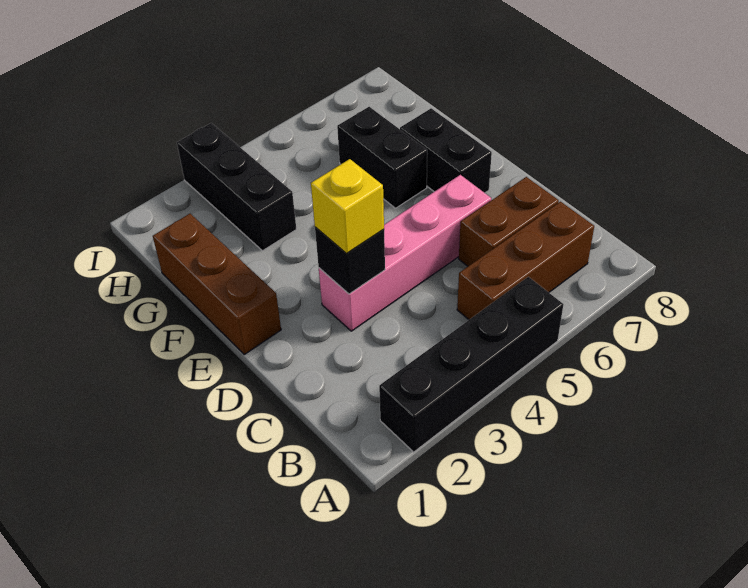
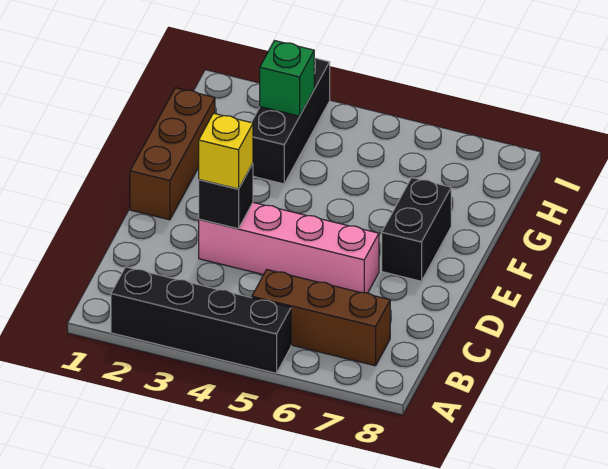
brown brick C6:C7 level 1 -> none
black brick F6:G6 level 1 -> none
none -> green brick H3 level 2

